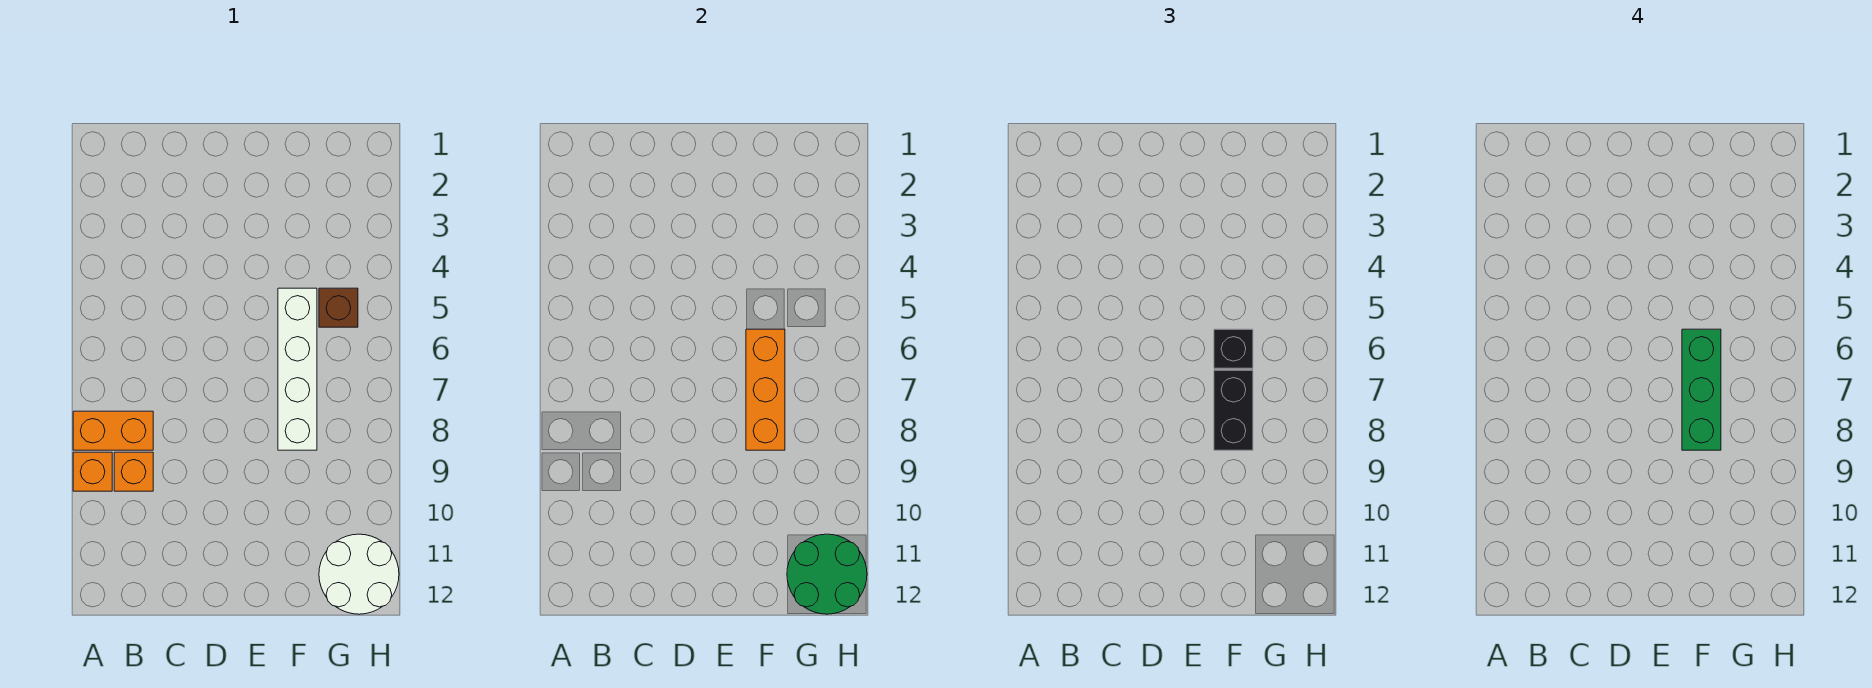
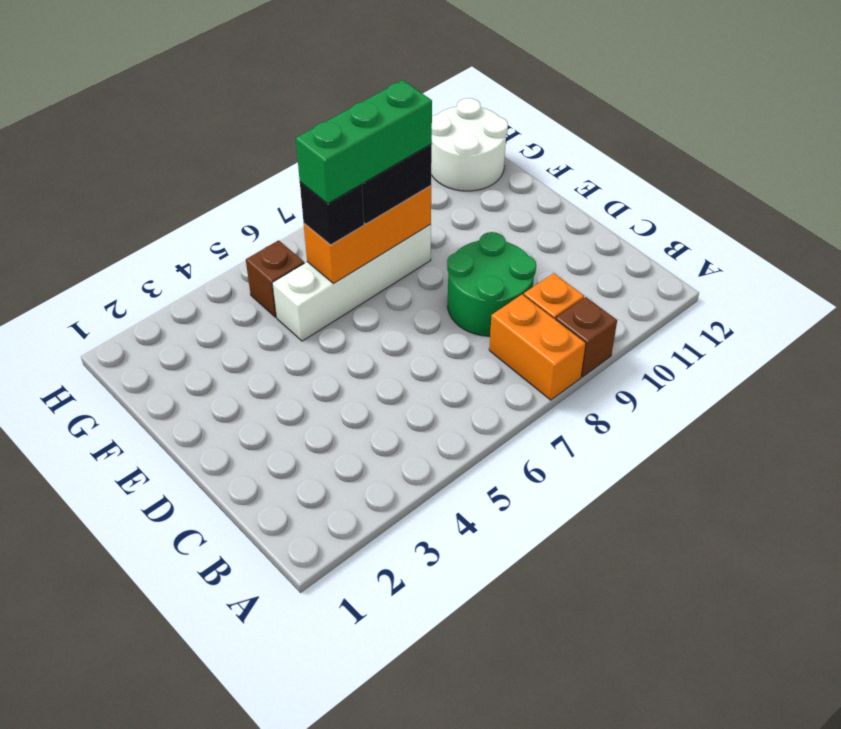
orange brick A9 level 1 -> brown brick A9 level 1
green round brick G11:H12 level 2 -> green round brick C8:D9 level 1

